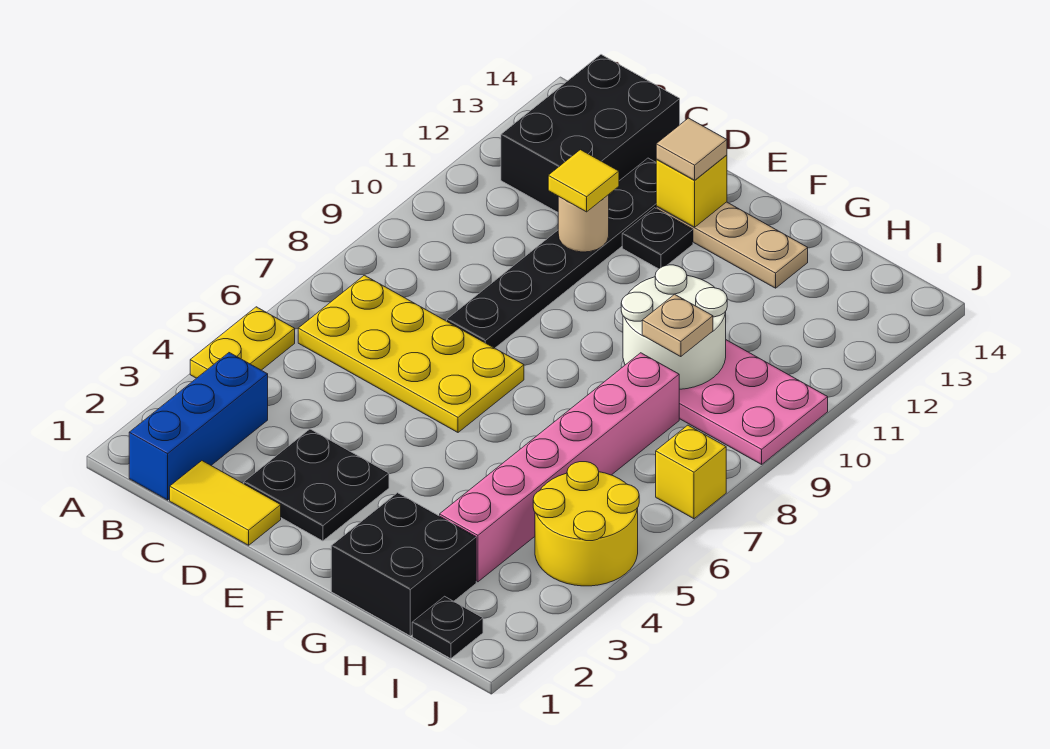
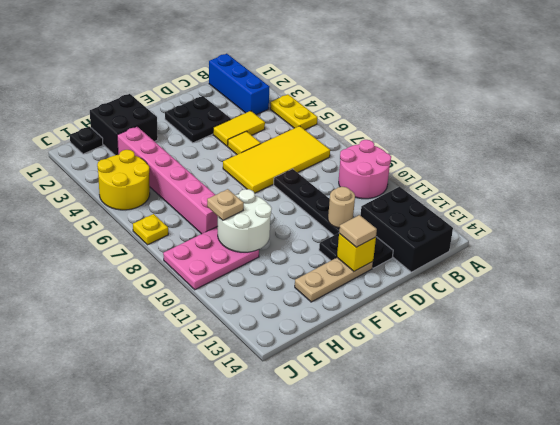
none -> pink round brick A9:B10 level 1
yellow plate B6:E7 level 1 -> yellow tile B6:E7 level 1
yellow tile C1:D1 level 1 -> yellow tile C4:D4 level 1
yellow tile D11 level 3 -> yellow tile D5 level 1
yellow brick J7 level 1 -> yellow plate J7 level 1

